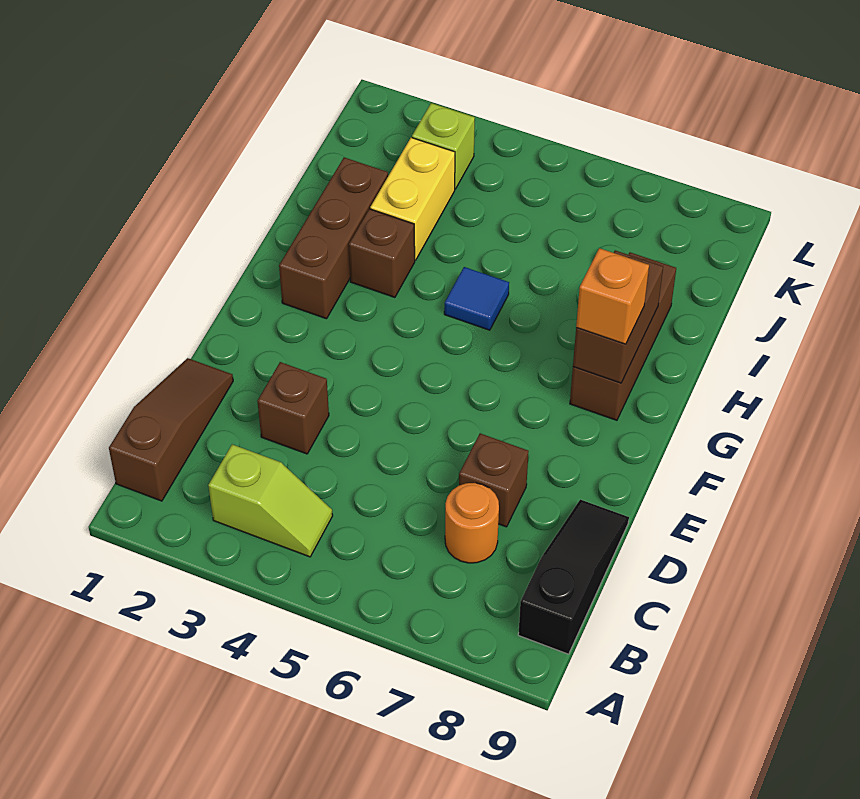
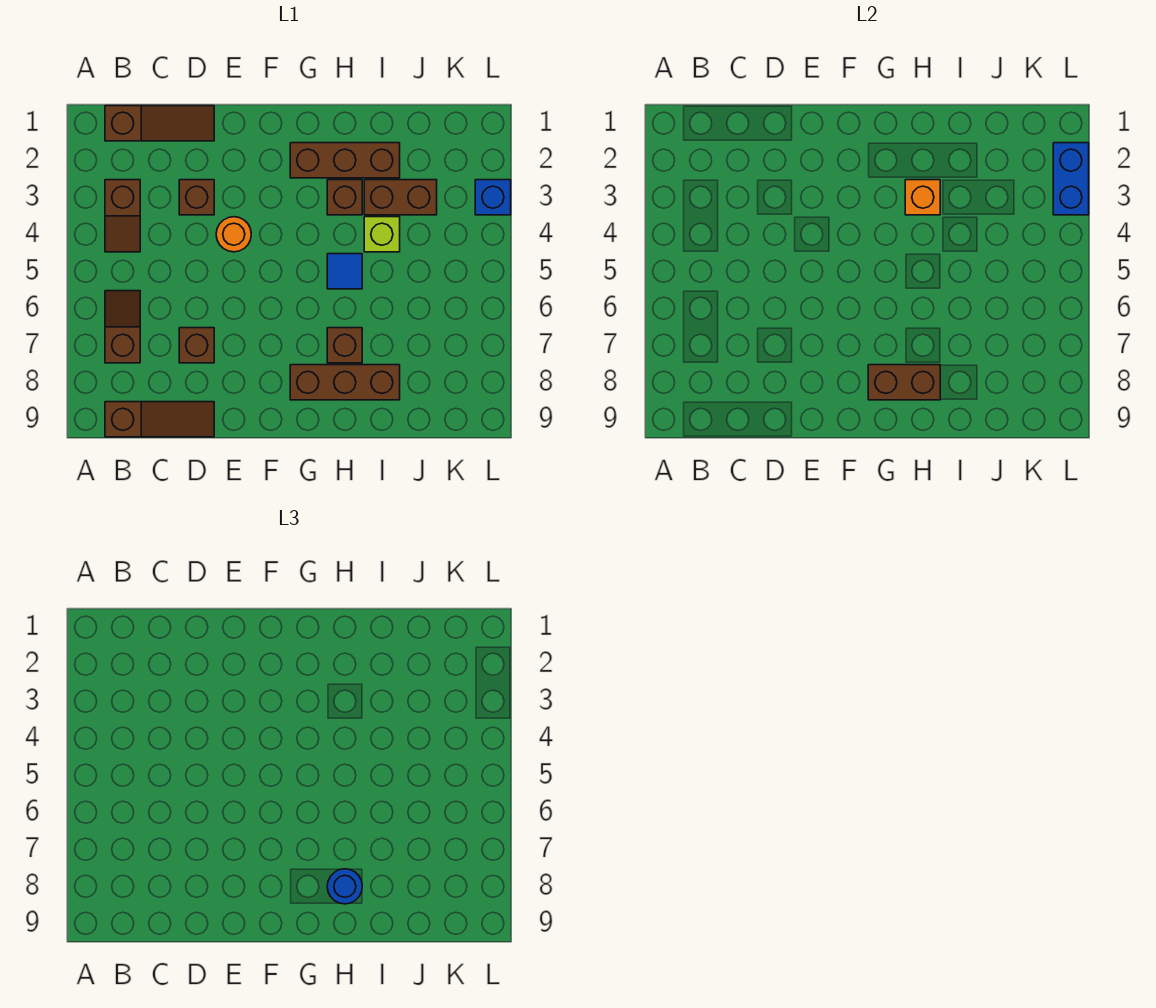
lime slope B3:B4 level 1 top 3 -> brown slope B3:B4 level 1 top 3
none -> brown slope B6:B7 level 1 top 7
black slope B9:D9 level 1 top B -> brown slope B9:D9 level 1 top B
orange round brick C7 level 1 -> orange round brick E4 level 1
orange brick G8 level 3 -> orange brick H3 level 2
none -> brown brick H7 level 1
none -> blue round brick H8 level 3
yellow brick I3:J3 level 1 -> brown brick I3:J3 level 1
lime brick K3 level 1 -> lime brick I4 level 1
none -> blue brick L2:L3 level 2
none -> blue brick L3 level 1

